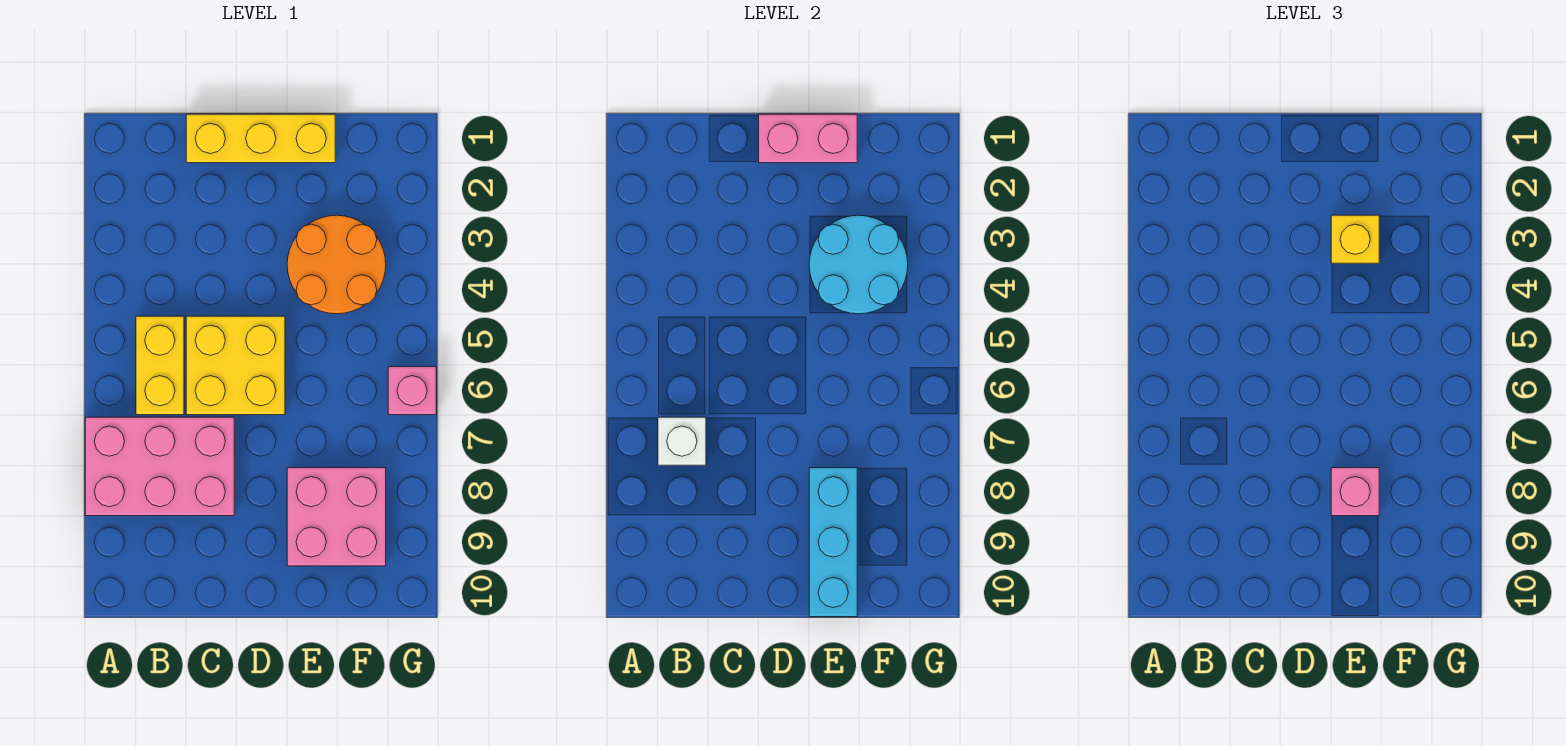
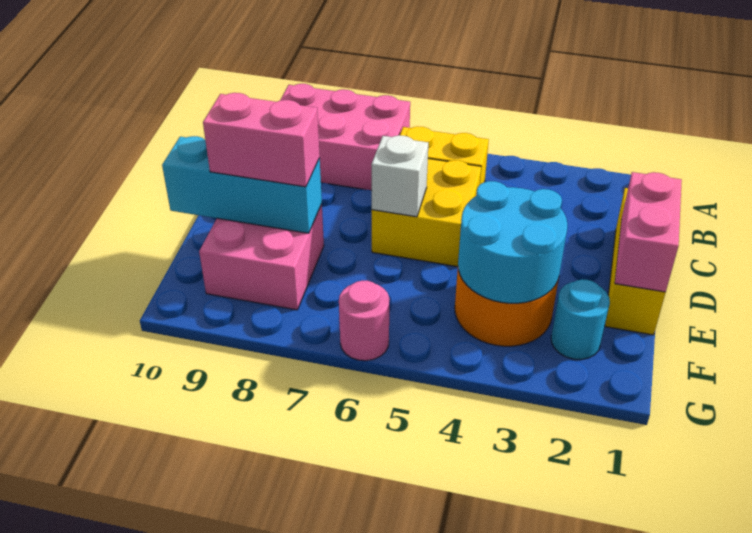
pink brick A7:C8 level 1 -> pink brick A7:B9 level 1
white brick B7 level 2 -> white brick D6 level 2
yellow brick E3 level 3 -> none
pink brick E8 level 3 -> pink brick E8:E9 level 3
none -> cyan round brick F2 level 1
pink brick G6 level 1 -> pink round brick G6 level 1

